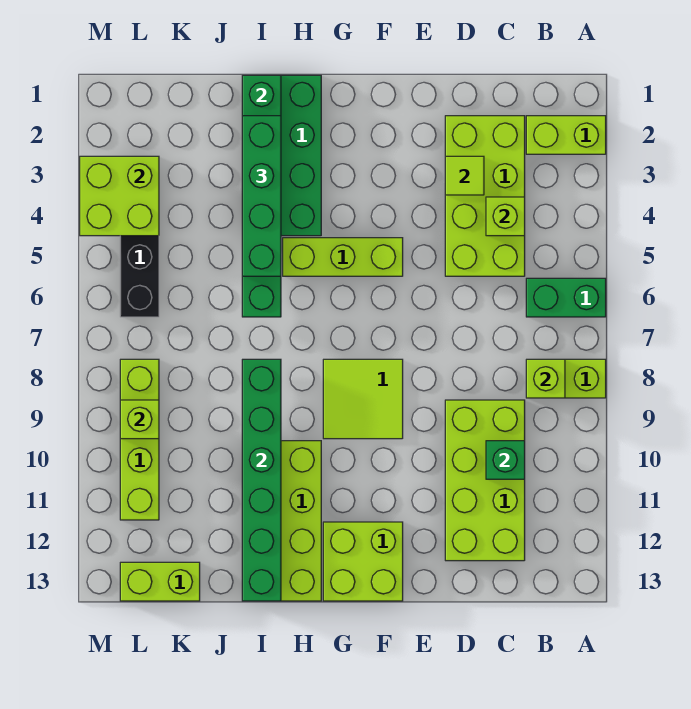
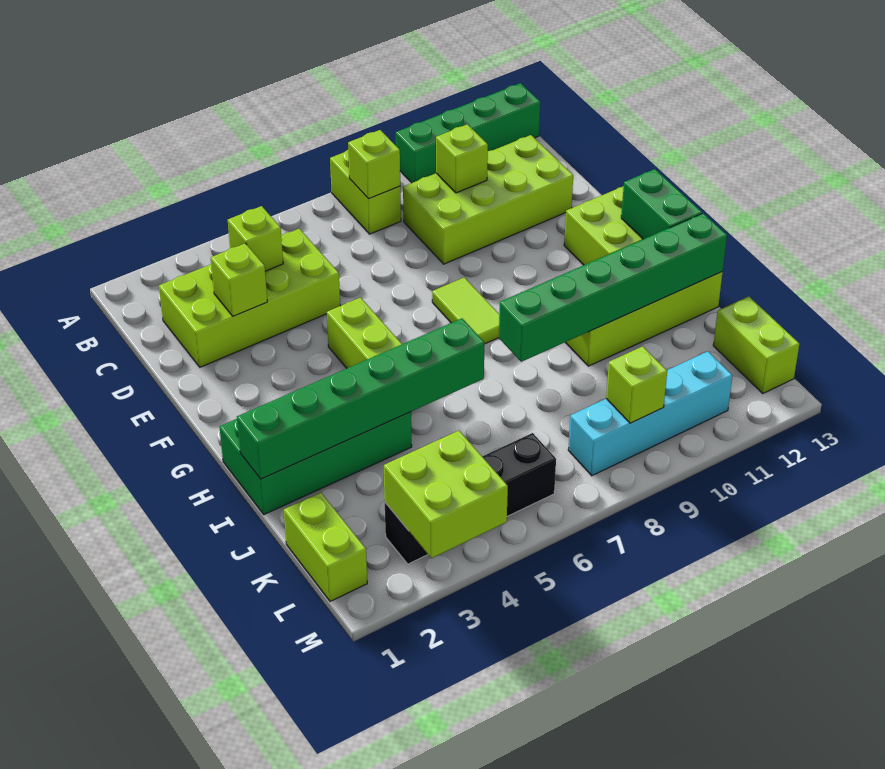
lime brick A2:B2 level 1 -> lime brick K1:L1 level 1
green brick A6:B6 level 1 -> green brick G13:H13 level 2
green brick C10 level 2 -> lime brick C10 level 2
lime tile D3 level 2 -> lime brick D3 level 2
lime tile F8:G9 level 1 -> lime tile F8:G8 level 1
green brick I2:I5 level 3 -> green brick A10:A13 level 1
lime brick L8:L11 level 1 -> cyan brick L8:L11 level 1

